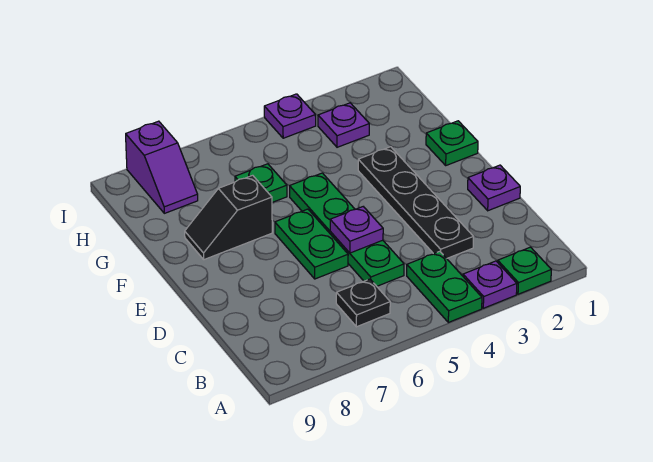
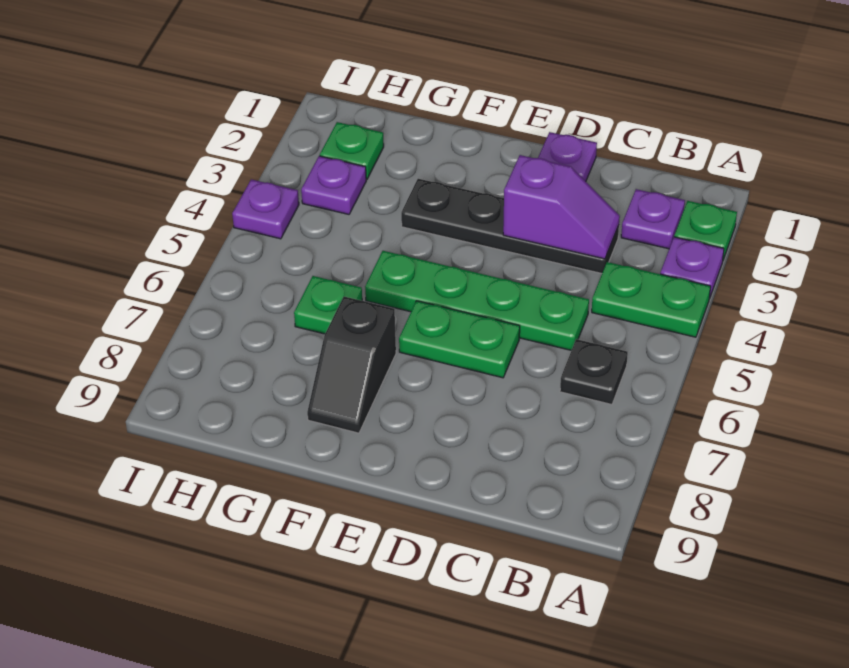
purple plate D5 level 2 -> purple plate B2 level 1
green plate F1 level 1 -> green plate H2 level 1
purple slope H8:I8 level 1 top I -> purple slope C3:D3 level 2 top D

